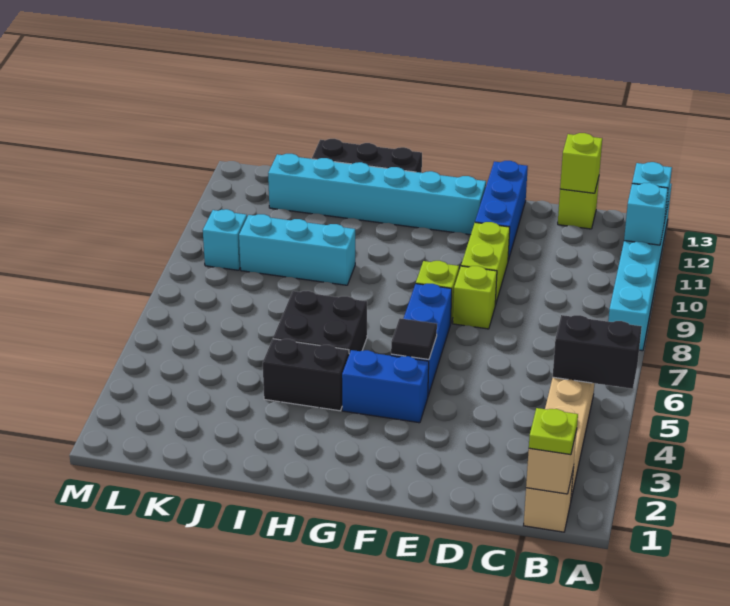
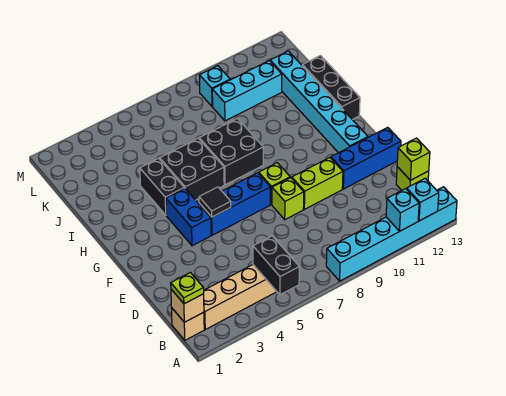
none -> black brick H7:I8 level 1
cyan brick I9:K9 level 1 -> cyan brick K9:K11 level 1

